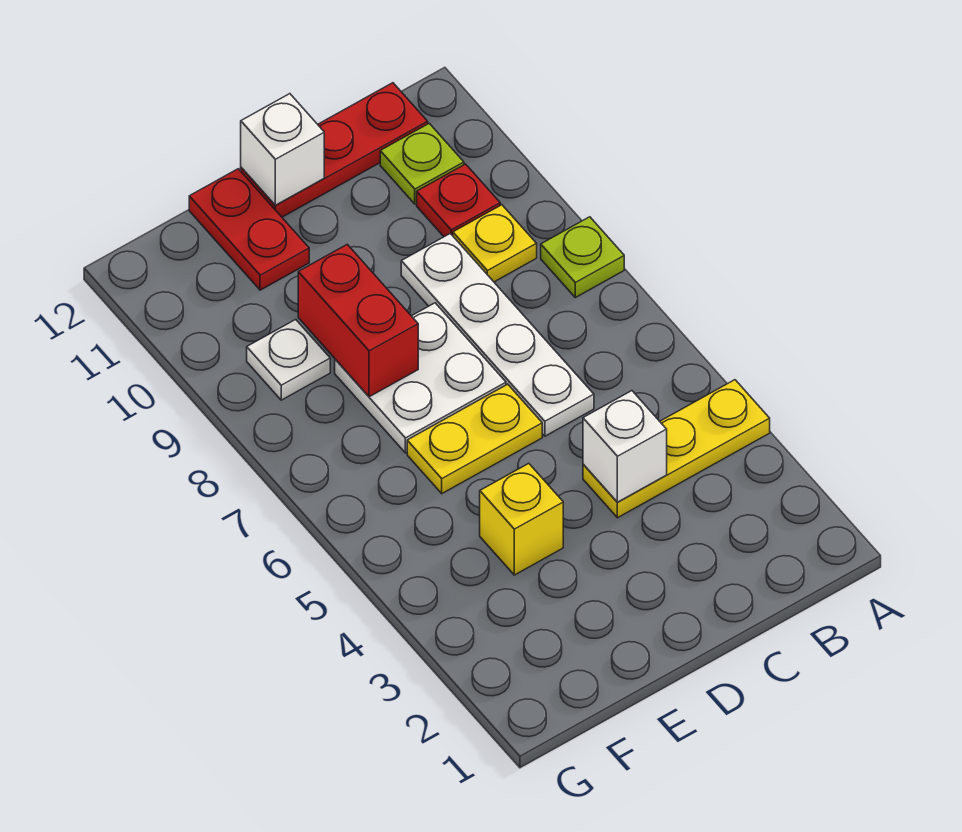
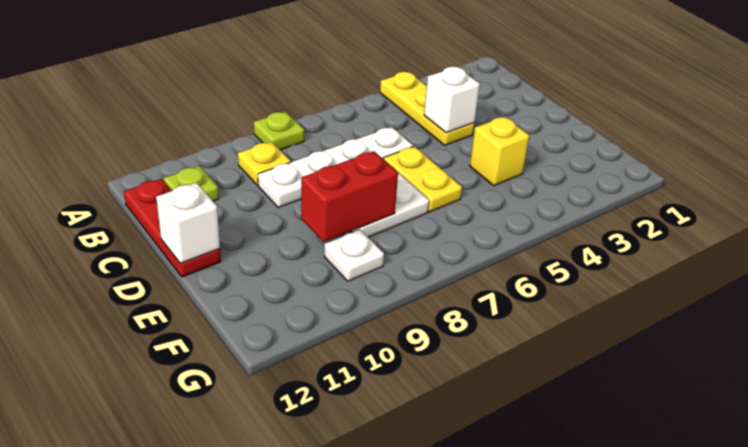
red plate B10 level 1 -> none
red plate E11:E12 level 1 -> none

